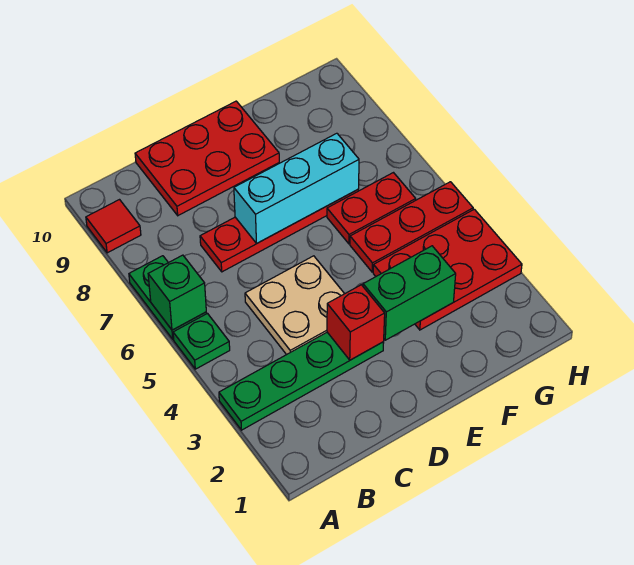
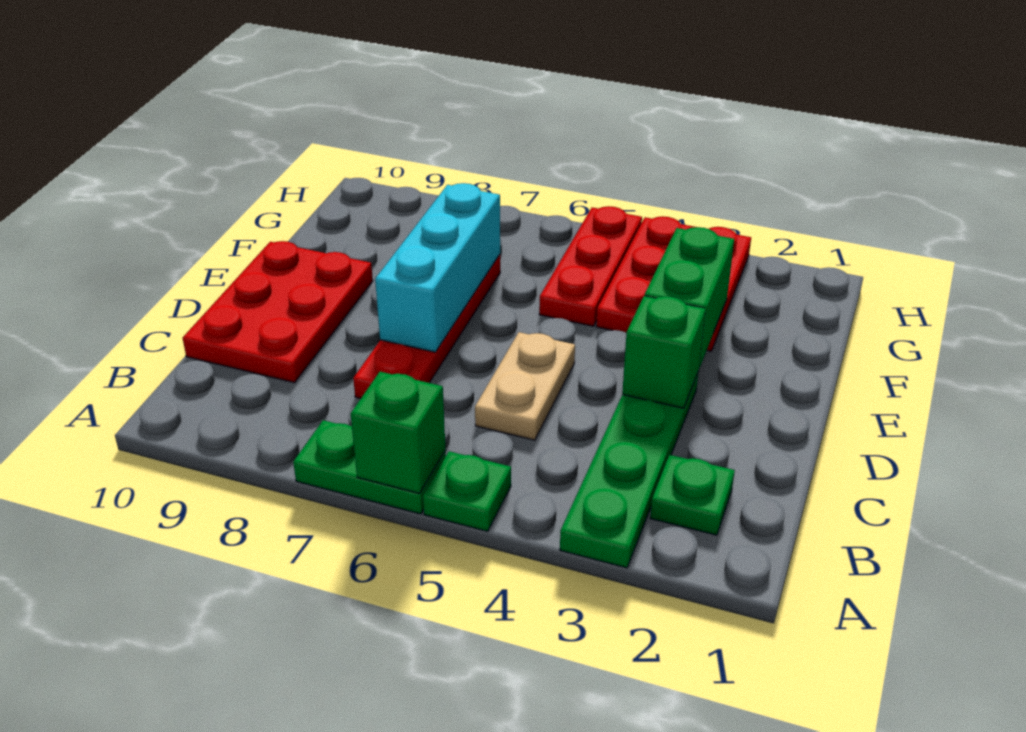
red tile A9 level 1 -> none
none -> green plate B2 level 1
tan plate C4:D5 level 1 -> tan plate C5:D5 level 1
red brick D3 level 2 -> green brick D3 level 2
red plate F6:G6 level 1 -> none

